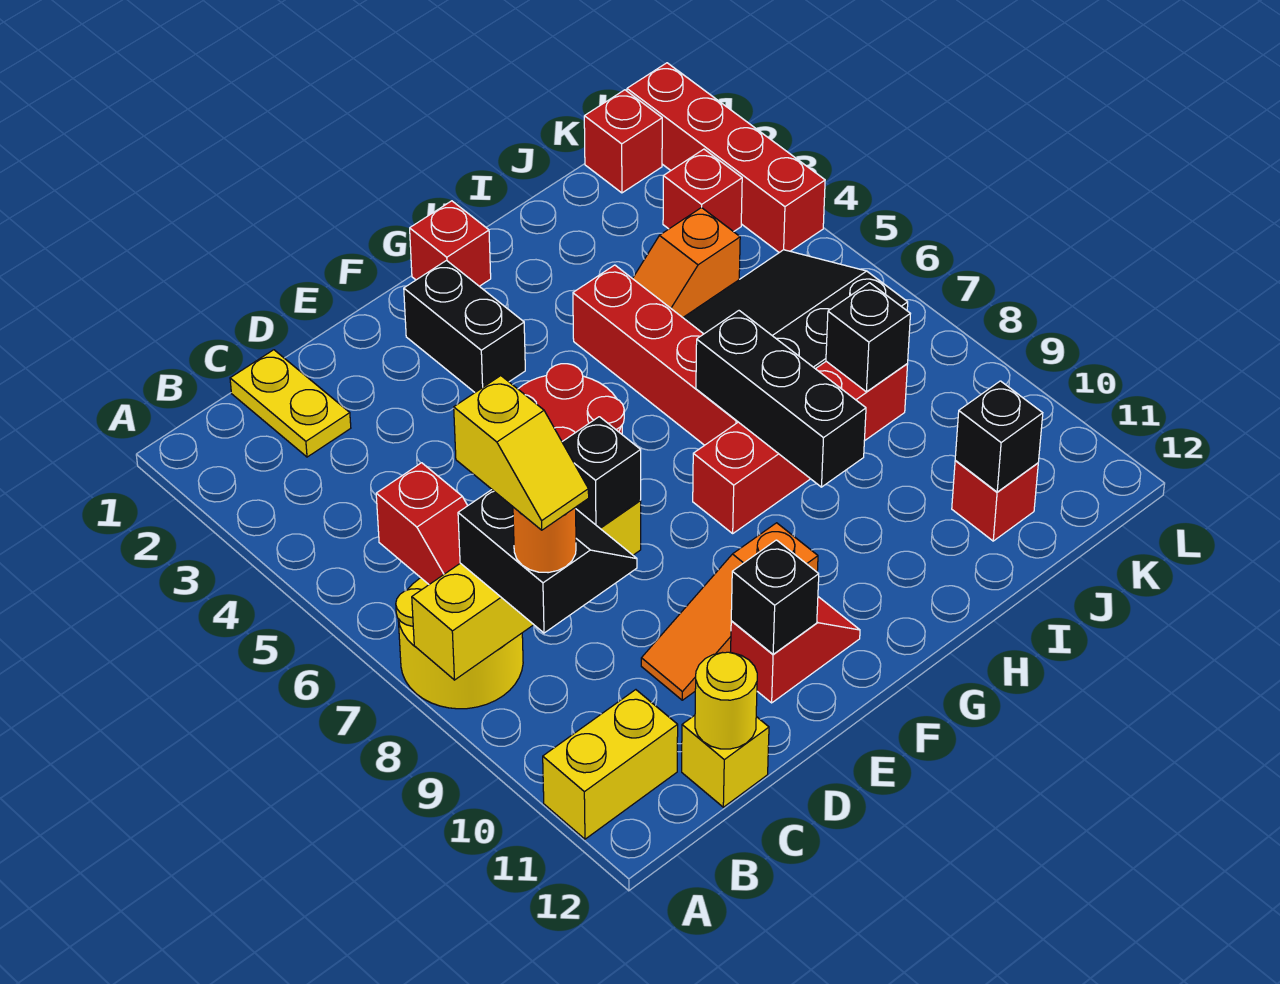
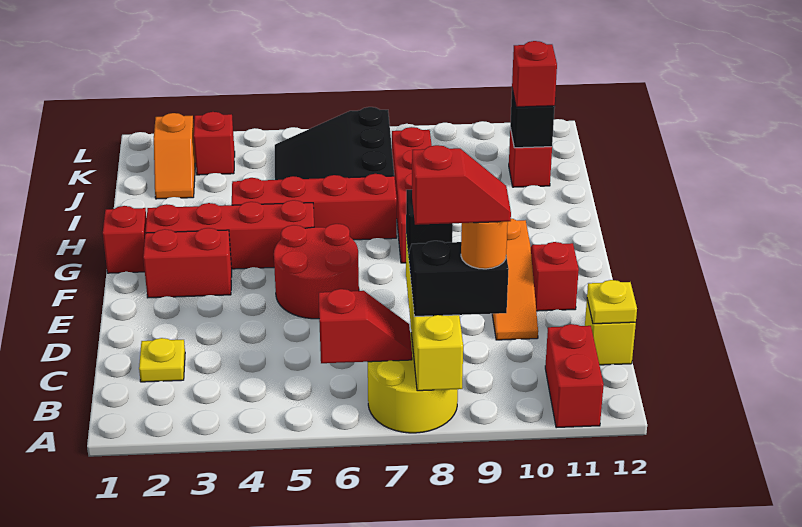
yellow brick A11:B11 level 1 -> red brick A11:B11 level 1
yellow slope B8:B9 level 5 top 8 -> red slope B8:B9 level 5 top 8
yellow plate C1:C2 level 1 -> yellow plate C2 level 1
yellow round brick C12 level 2 -> yellow plate C12 level 2
black brick E11 level 2 -> none
black brick F2:F3 level 1 -> red brick F2:F3 level 1
black brick H7:H9 level 2 -> none
orange slope I4:J4 level 1 top J -> orange slope J2:K2 level 1 top K
black brick J8 level 2 -> none
red brick K1 level 1 -> red brick J11 level 3
red brick L1:L4 level 1 -> red brick G2:G5 level 1

